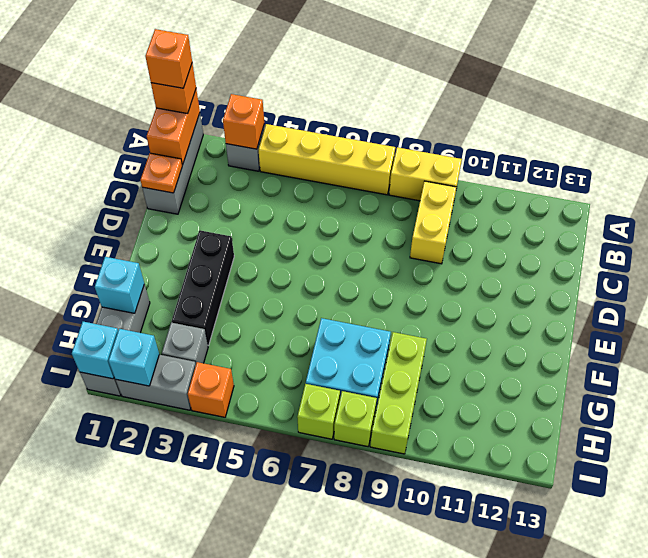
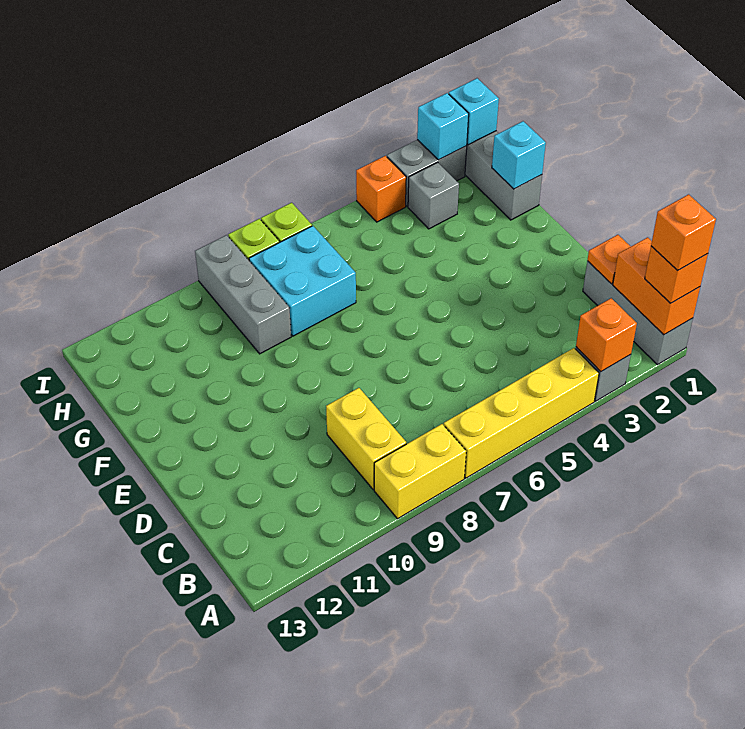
black brick E3:G3 level 1 -> none
lime brick G9:I9 level 1 -> grey brick G9:I9 level 1

